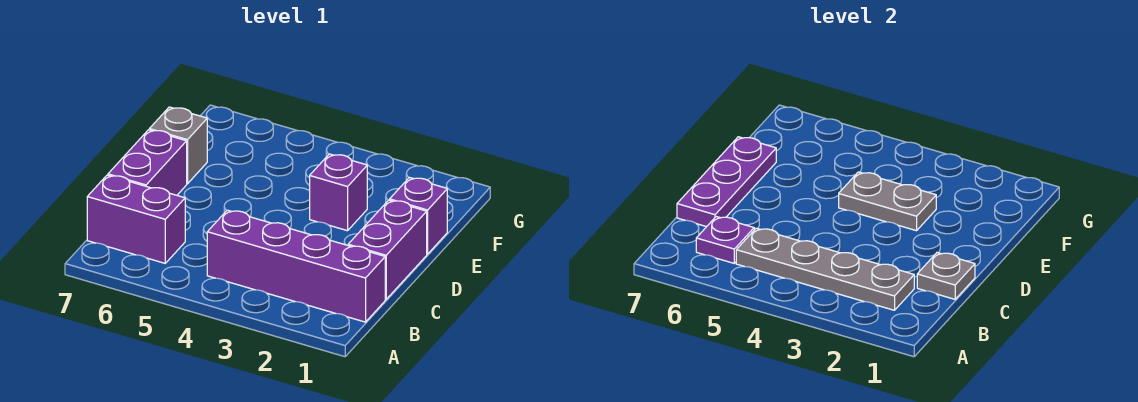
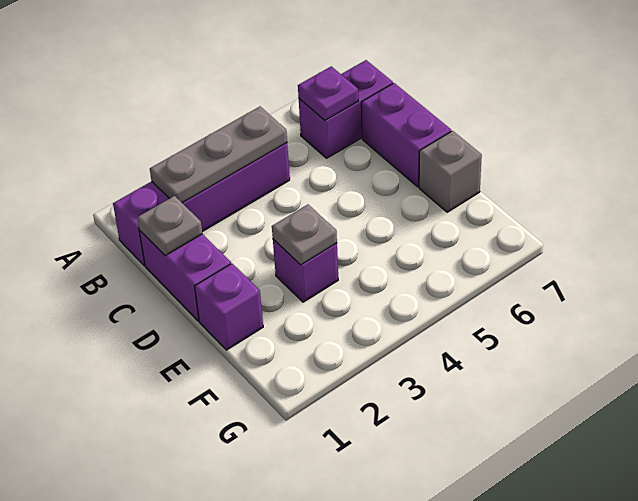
grey plate B2:B5 level 2 -> grey plate B2:B4 level 2
purple plate C7:E7 level 2 -> none
grey plate E3:E4 level 2 -> grey plate E3 level 2

